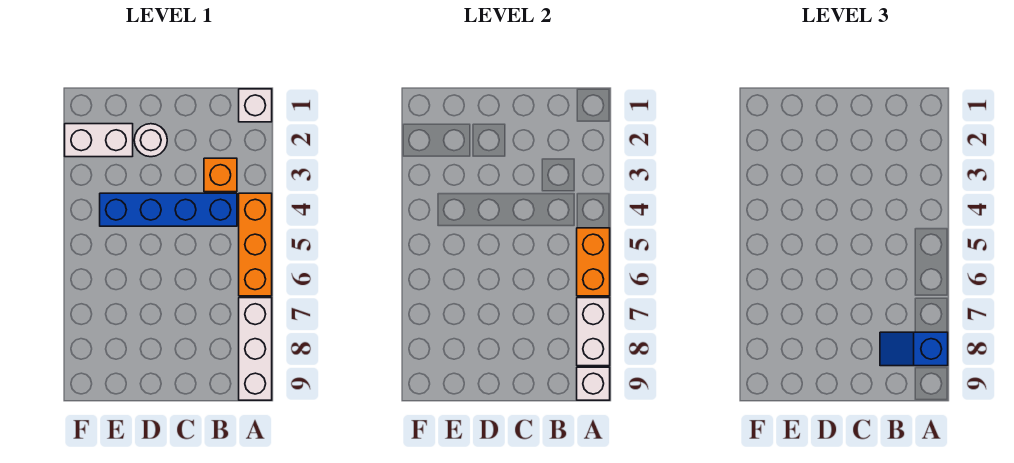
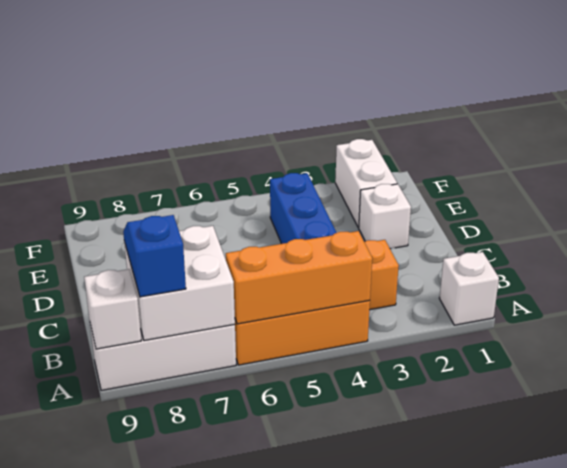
orange brick A5:A6 level 2 -> orange brick A4:A6 level 2
white brick A7:A8 level 2 -> white brick A7:B8 level 2
white round brick D2 level 1 -> white brick D2 level 1

